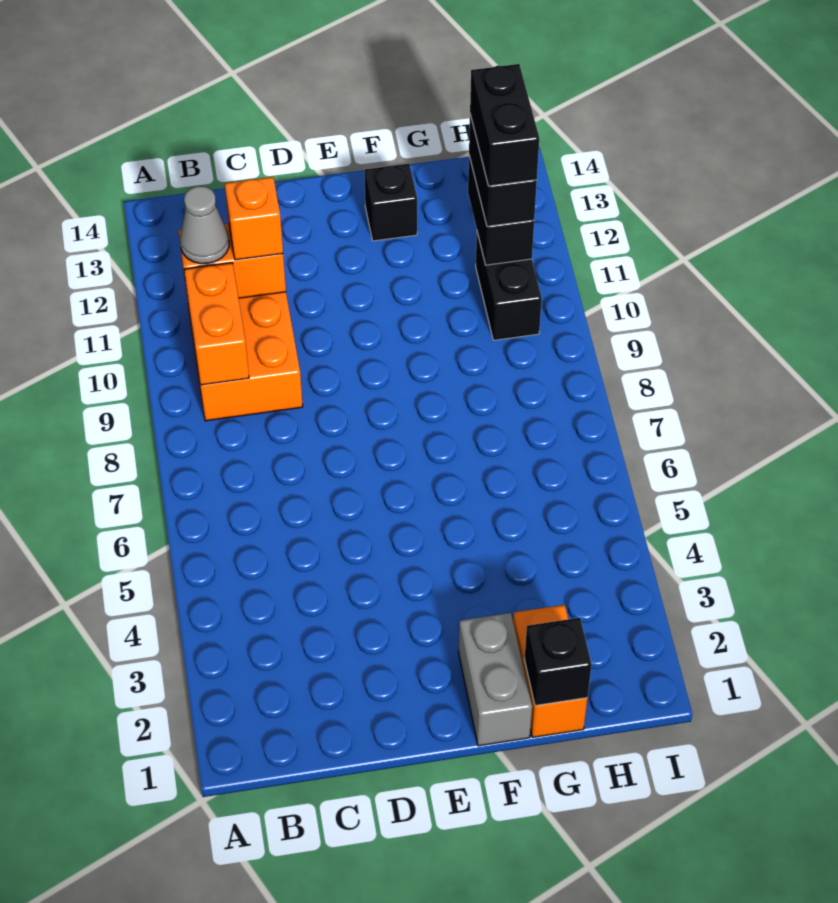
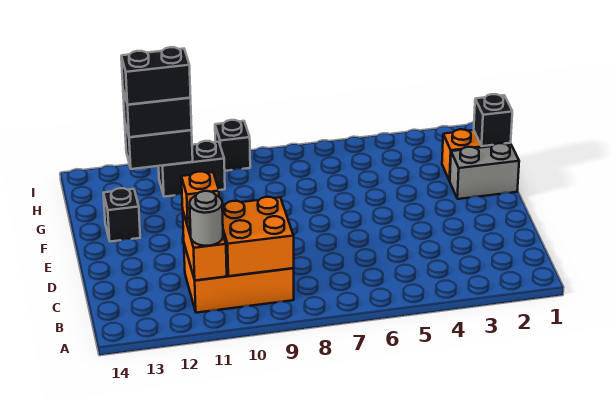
orange brick B9:B10 level 2 -> orange brick B9:C10 level 2
grey cone B11 level 3 -> grey round brick B11 level 3
none -> black brick I9 level 1

